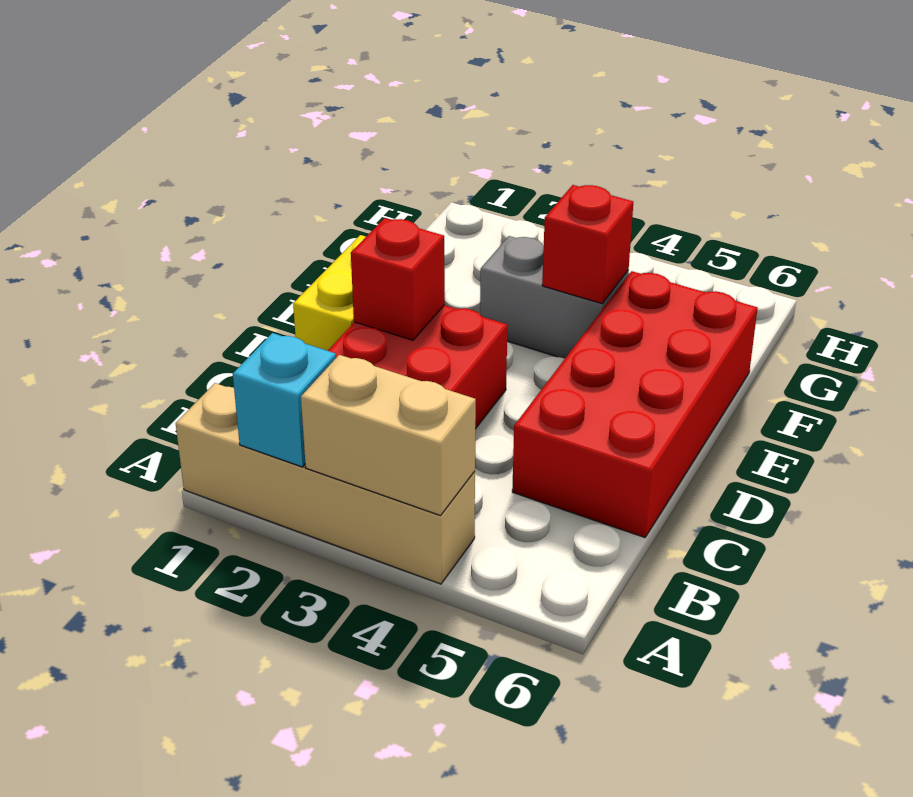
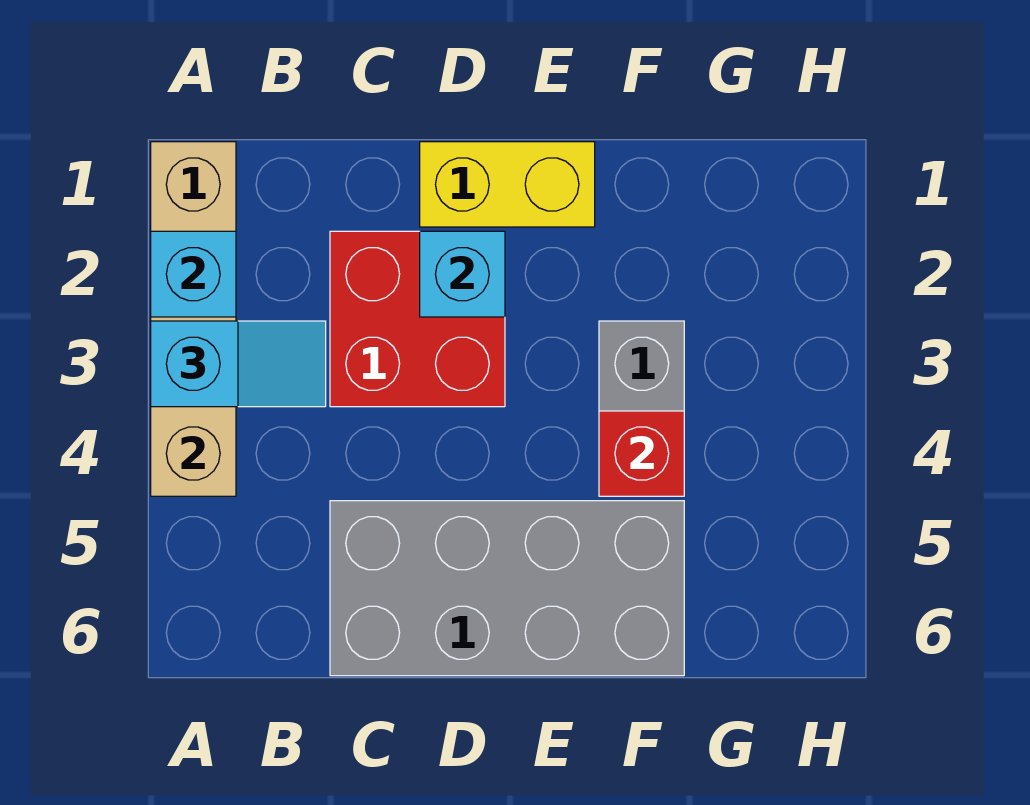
none -> cyan slope A3:B3 level 3 top A
red brick C5:F6 level 1 -> grey brick C5:F6 level 1
red brick D2 level 2 -> cyan brick D2 level 2

